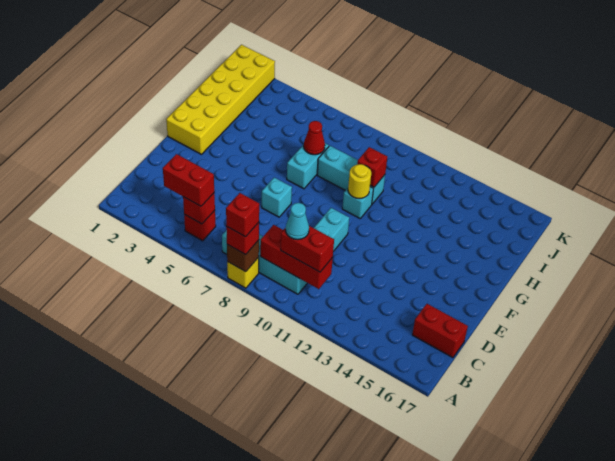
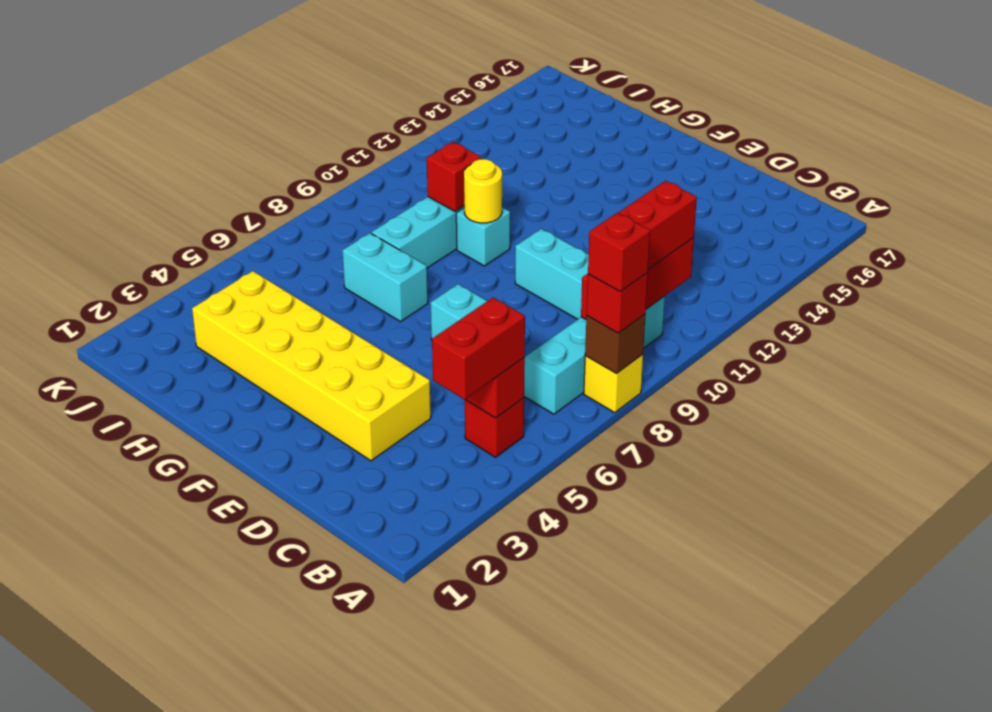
cyan cone B10 level 4 -> none
red brick C16:C17 level 1 -> none
yellow brick F1:K2 level 1 -> yellow brick D3:I4 level 1
red cone H7 level 2 -> none

